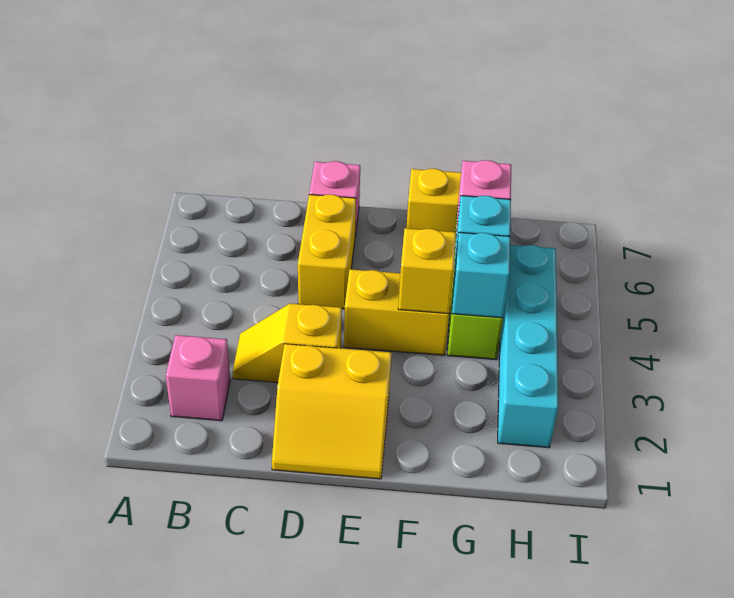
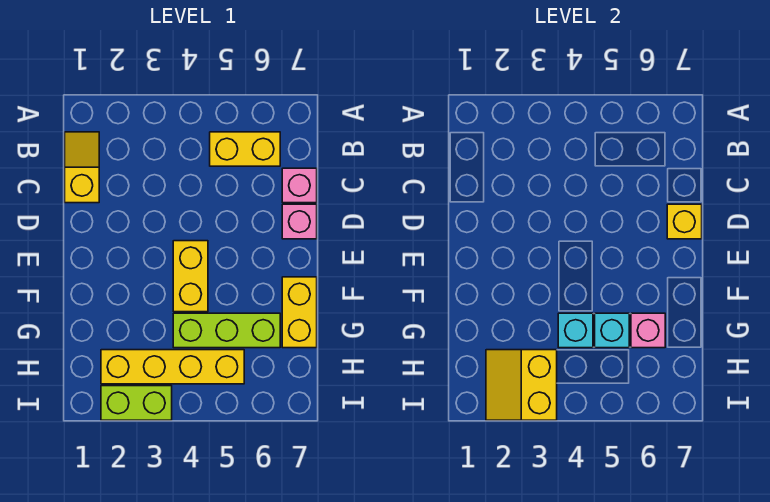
pink brick B2 level 1 -> pink brick C7 level 1
yellow slope C3:D3 level 1 top D -> yellow slope B1:C1 level 1 top C
yellow slope D1:E2 level 1 top 2 -> yellow slope H2:I3 level 2 top 3
yellow brick D5:D6 level 1 -> yellow brick B5:B6 level 1
yellow brick F4 level 2 -> yellow brick D7 level 2
cyan brick H2:H5 level 1 -> yellow brick H2:H5 level 1
none -> lime brick I2:I3 level 1

